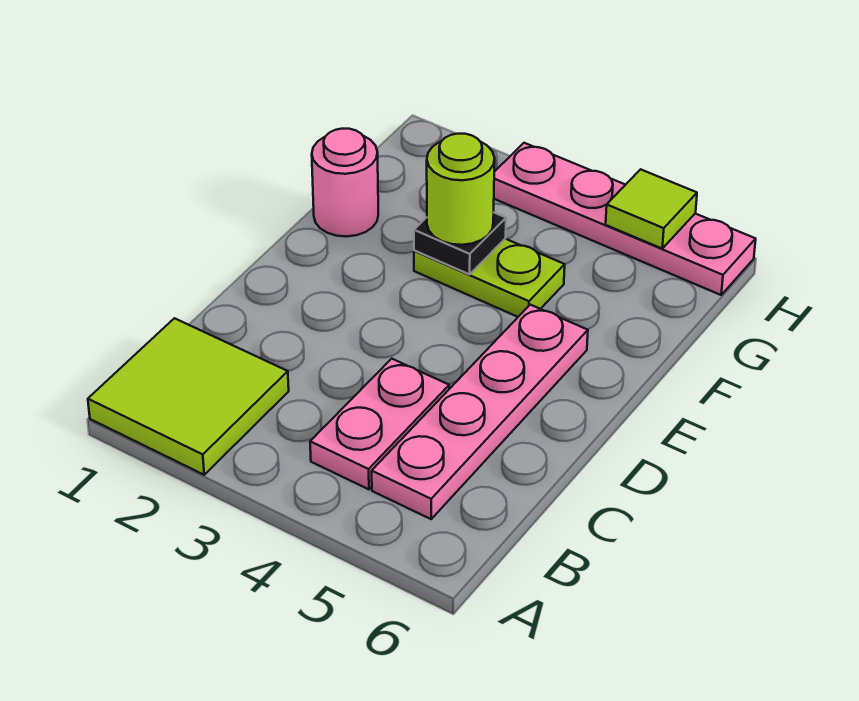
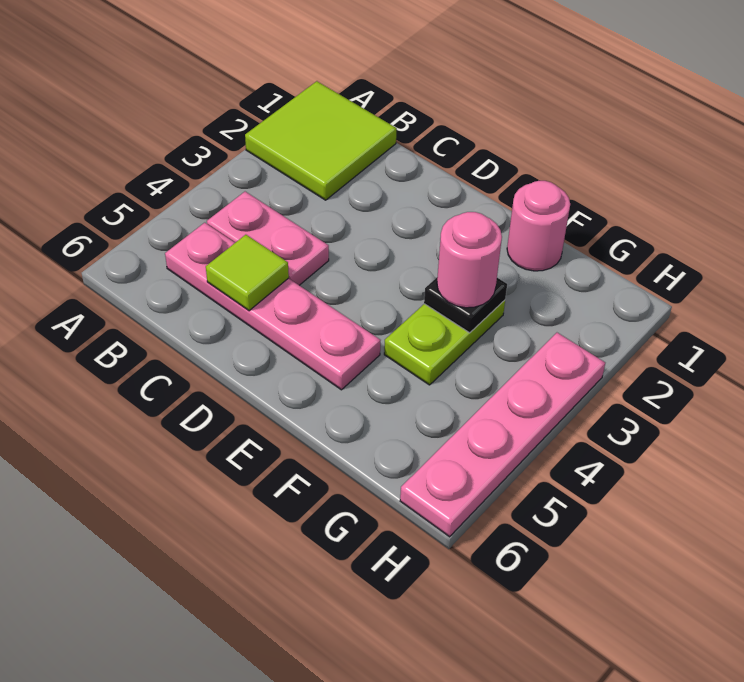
lime round brick F3 level 3 -> pink round brick F3 level 3
lime tile H5 level 2 -> lime tile C5 level 2

